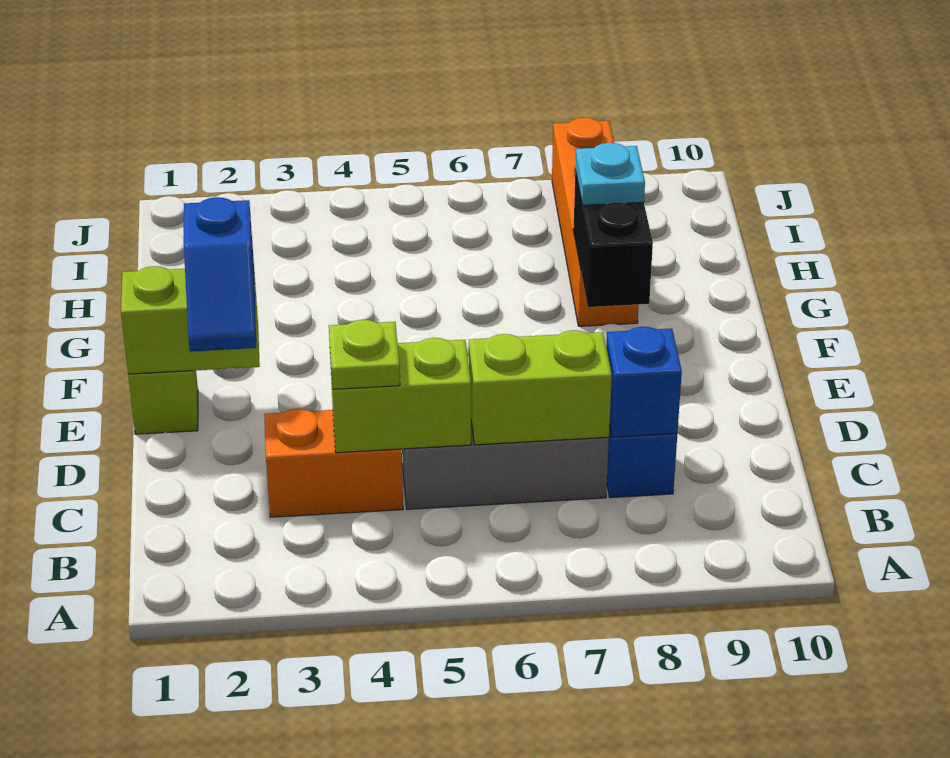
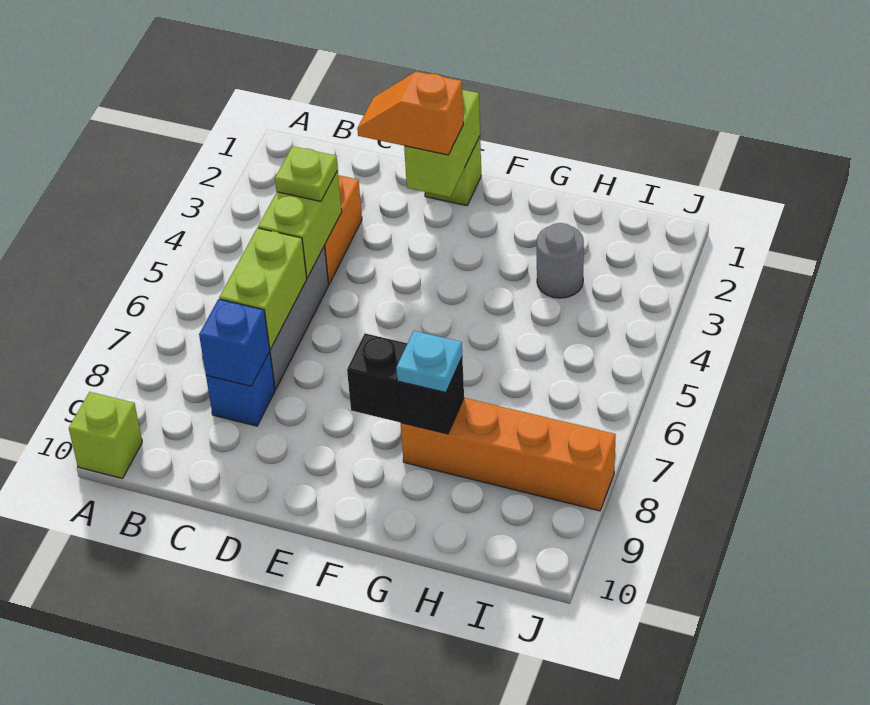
none -> lime brick A10 level 1
blue slope D2:E2 level 3 top E -> orange slope D2:E2 level 3 top E
none -> grey round brick H3 level 1

